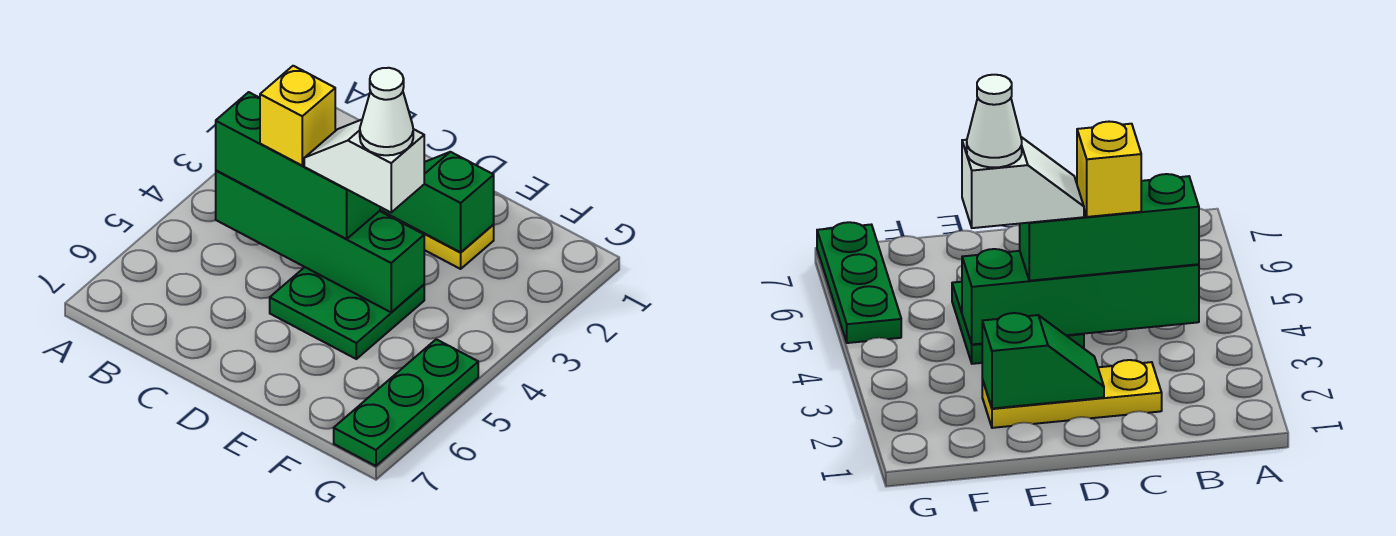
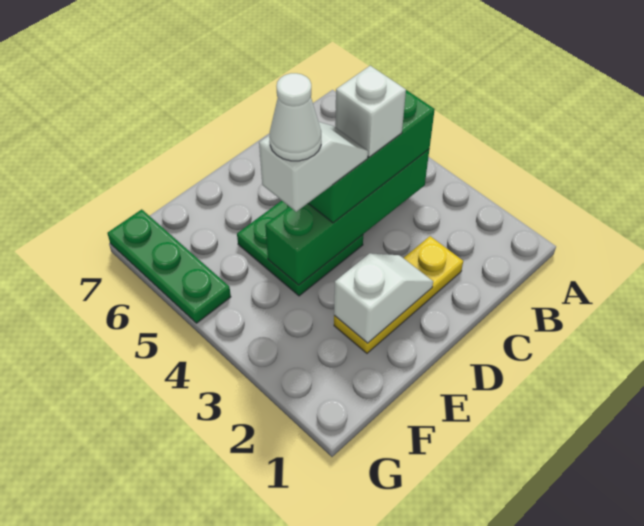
yellow brick C4 level 4 -> white brick C4 level 4
green slope D2:E2 level 2 top E -> white slope D2:E2 level 2 top E

